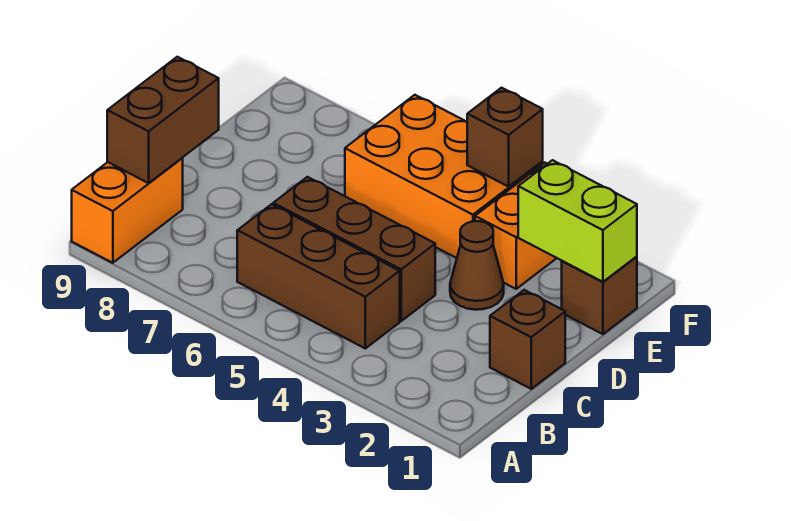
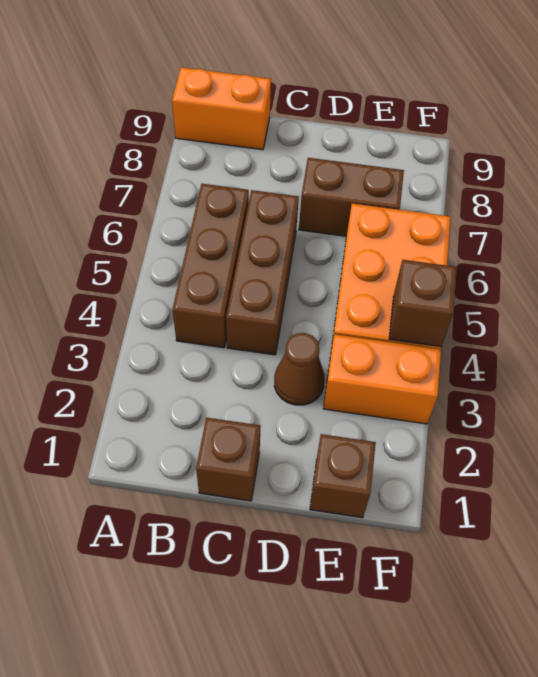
brown brick B9:C9 level 2 -> brown brick D7:E7 level 1
lime brick E1:E2 level 2 -> none

